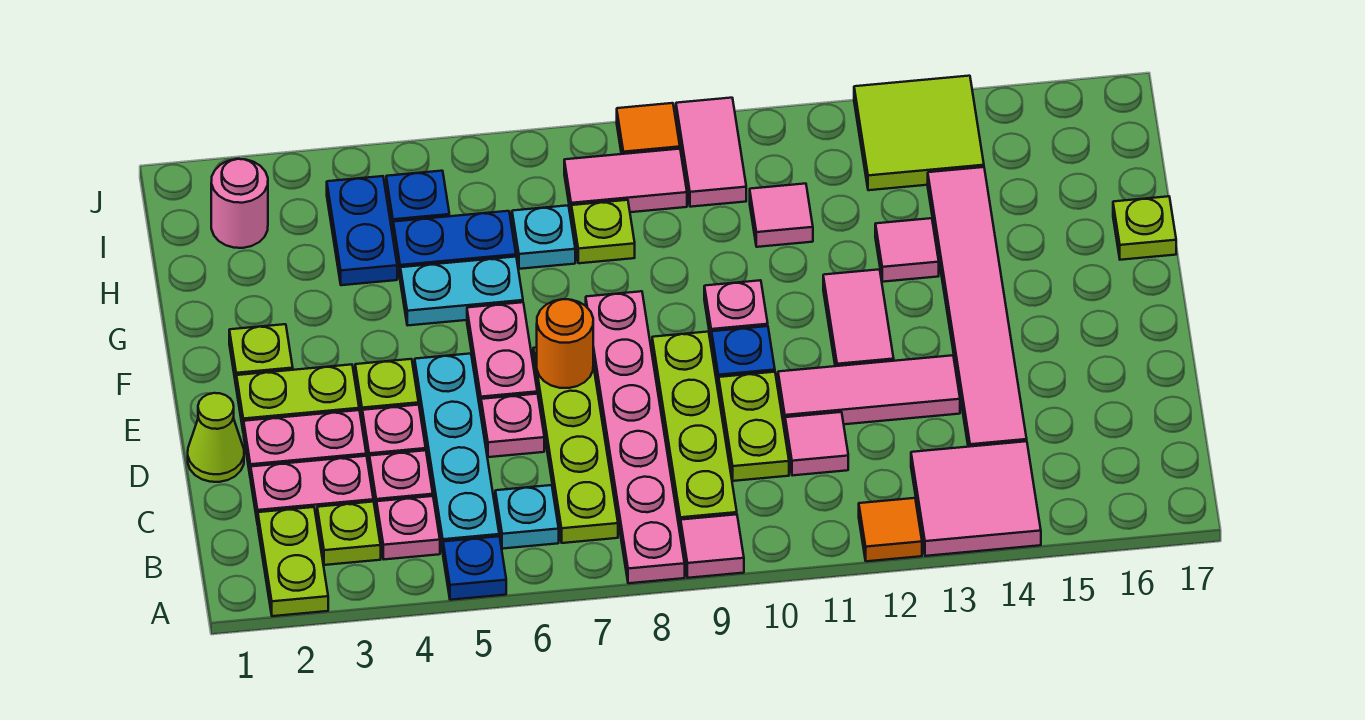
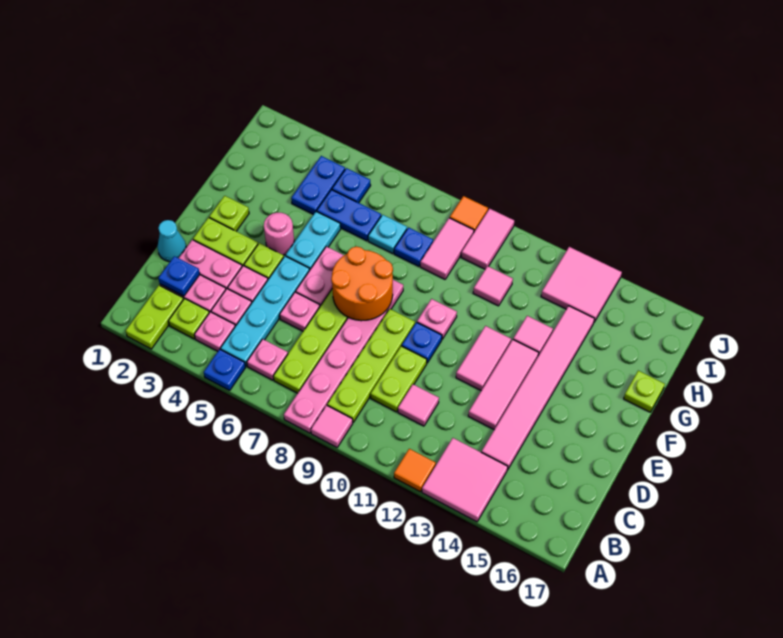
cyan plate B6 level 1 -> pink plate B6 level 1
none -> blue plate C2 level 2
lime cone D1 level 1 -> cyan cone D1 level 1
pink tile D11:D13 level 1 -> pink tile D13:F13 level 1
orange round brick E7 level 2 -> orange round brick E7:F8 level 2
cyan plate G5:G6 level 1 -> cyan plate F5:G5 level 1
lime plate H8 level 1 -> blue plate H8 level 1
pink round brick I2 level 1 -> pink round brick F4 level 1
pink tile I8:I9 level 1 -> pink tile H9:I9 level 1
lime tile I13:J14 level 1 -> pink tile I13:J14 level 1

